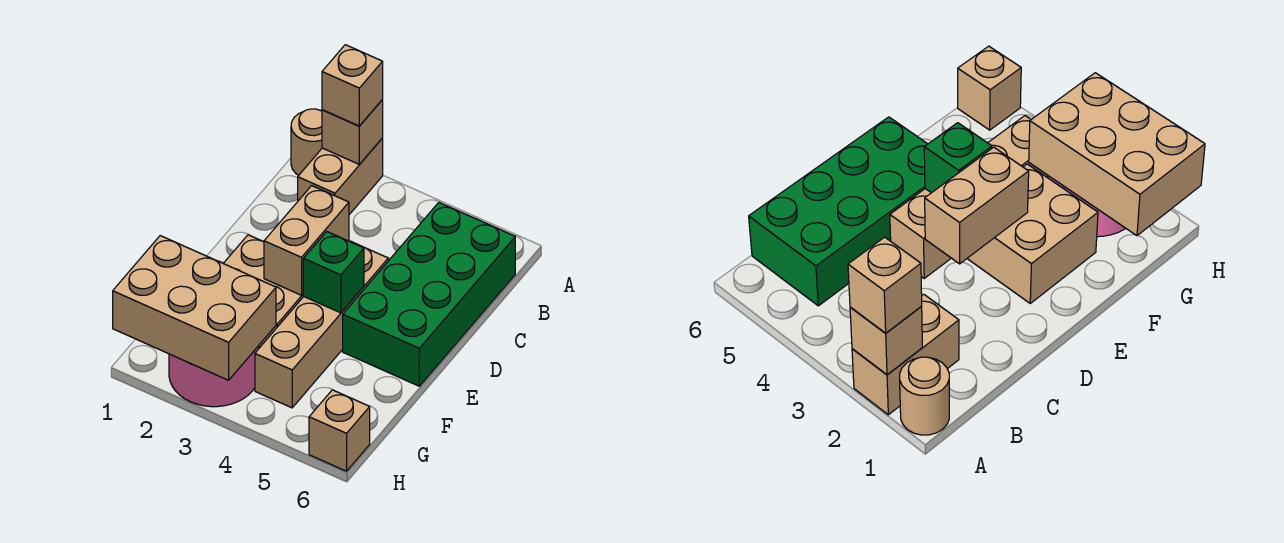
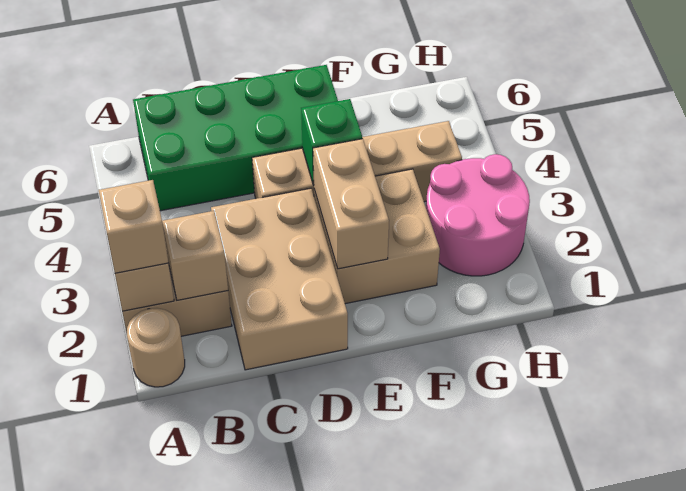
tan brick D3:E3 level 2 -> tan brick E2:E3 level 2
tan brick G1:H3 level 2 -> tan brick C1:D3 level 1
tan brick H6 level 1 -> tan brick B2 level 2

